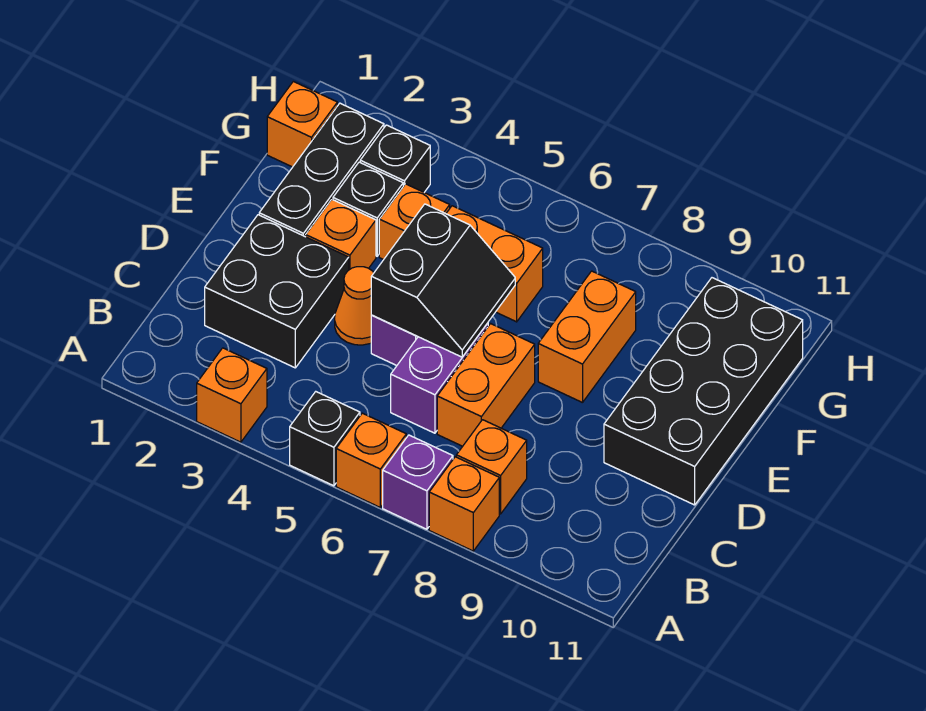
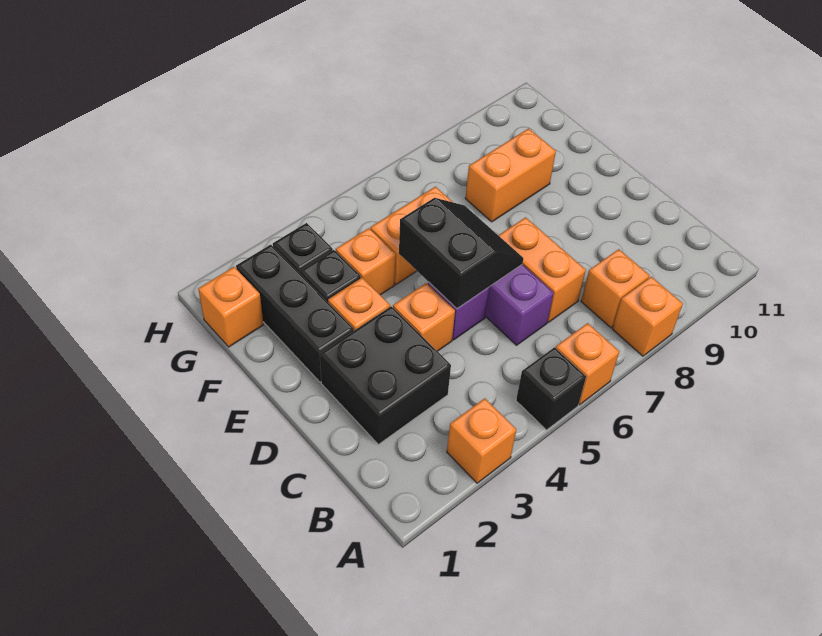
purple brick A7 level 1 -> none
orange cone D4 level 1 -> orange brick D4 level 1
black brick D10:G11 level 1 -> none
orange brick E8:F8 level 1 -> orange brick F8:F9 level 1

